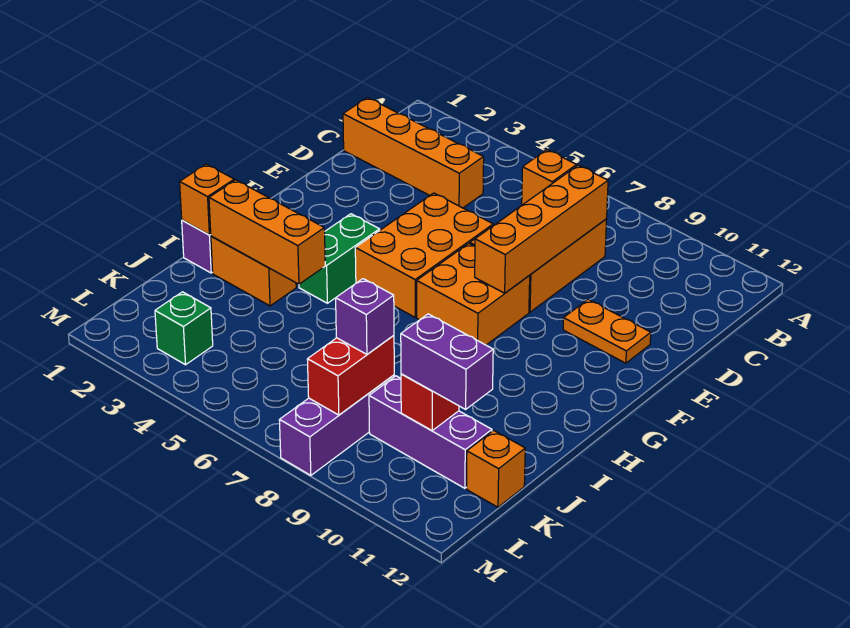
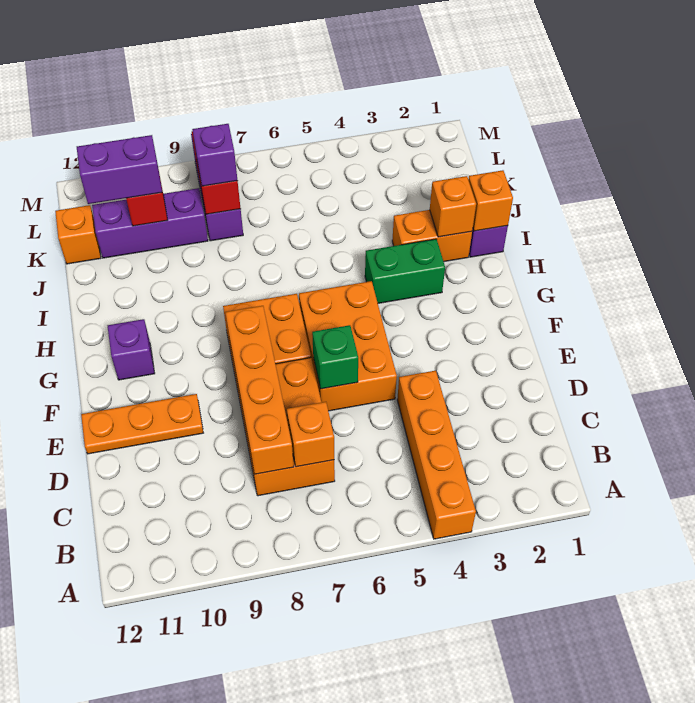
orange brick C1:C4 level 1 -> orange brick A4:D4 level 1
orange plate E10:E11 level 1 -> orange plate E10:E12 level 1
green brick G4:H4 level 1 -> green brick H3:H4 level 1
none -> purple brick G11 level 1
orange brick I2:I4 level 2 -> orange brick I2 level 2
green brick L3 level 1 -> green brick E6 level 2

